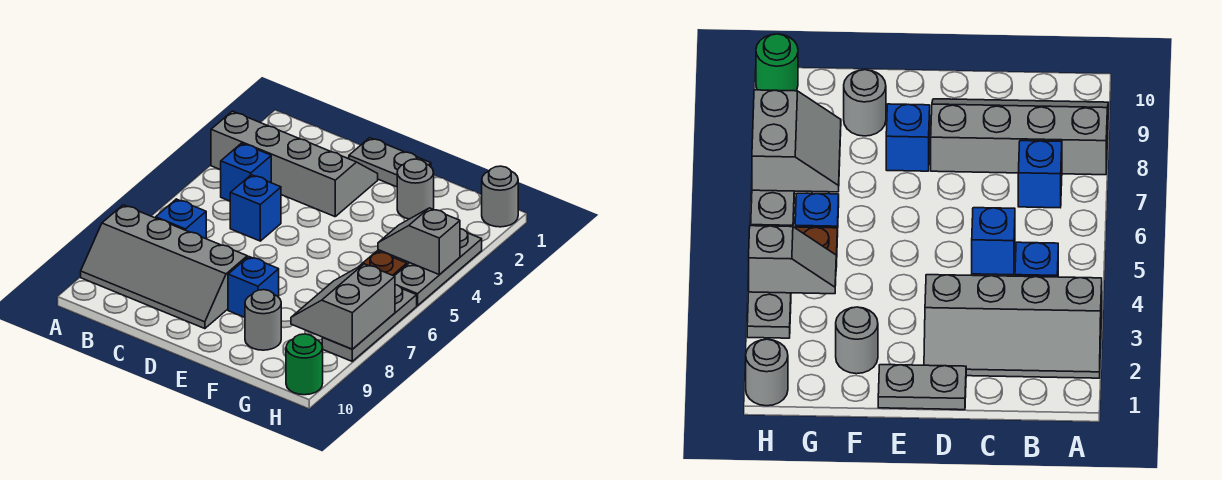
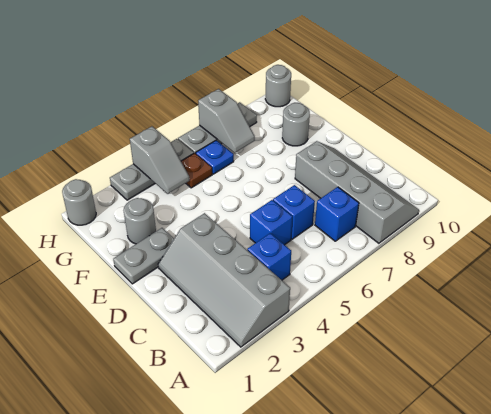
grey plate D1:E1 level 1 -> grey plate E1:E2 level 1
blue brick E8 level 1 -> blue brick C6 level 1
grey slope G7:H8 level 2 top H -> grey slope G7:H7 level 2 top H
green round brick H10 level 1 -> grey round brick H10 level 1

